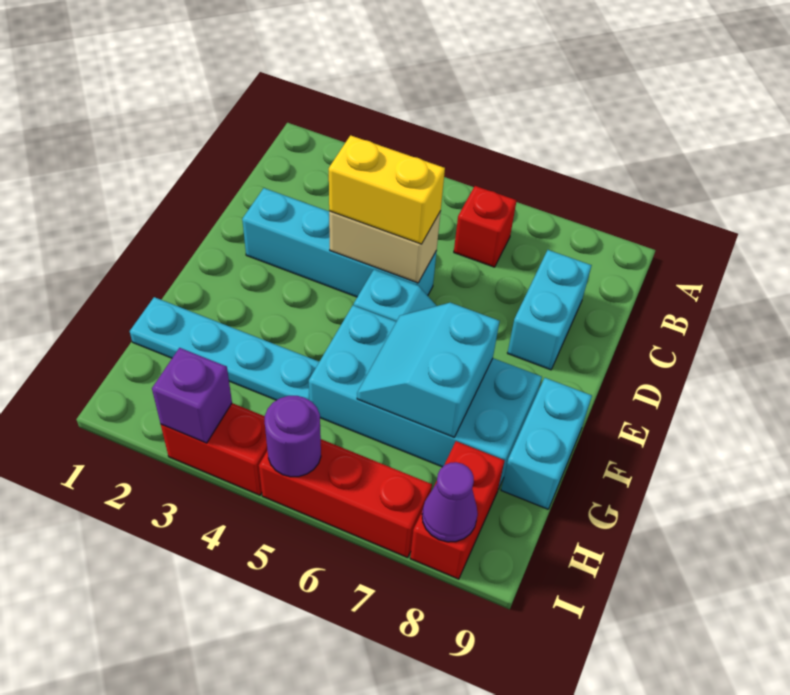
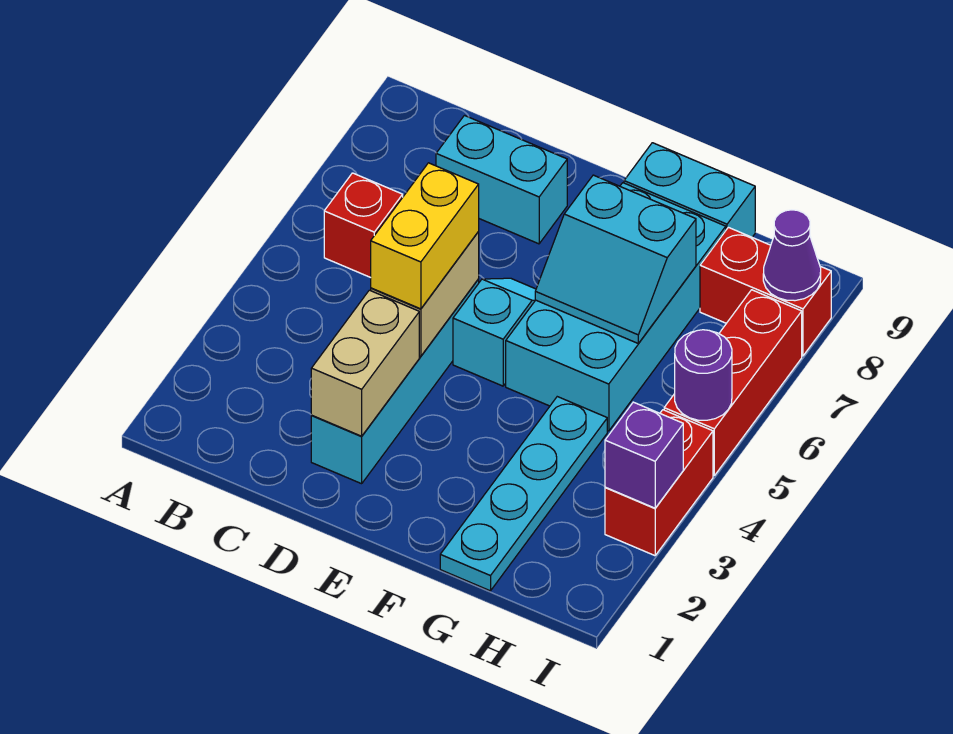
none -> tan brick D2:D3 level 2

